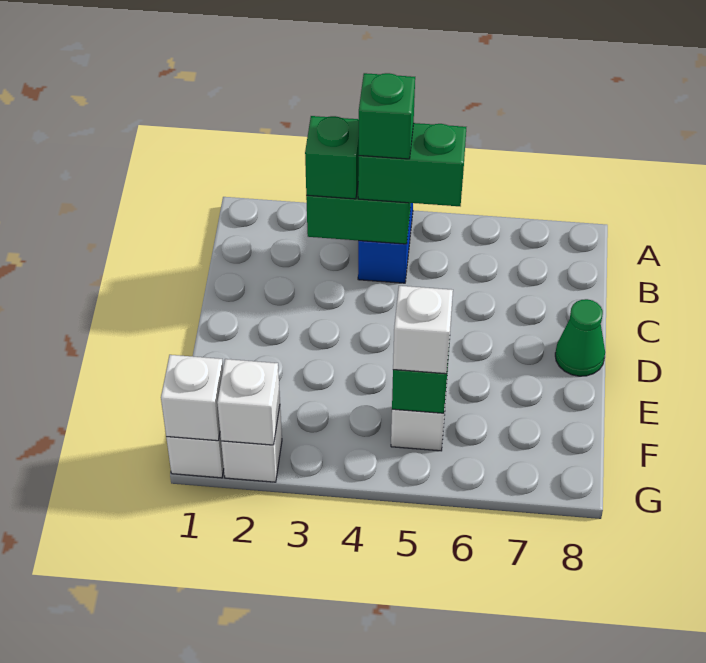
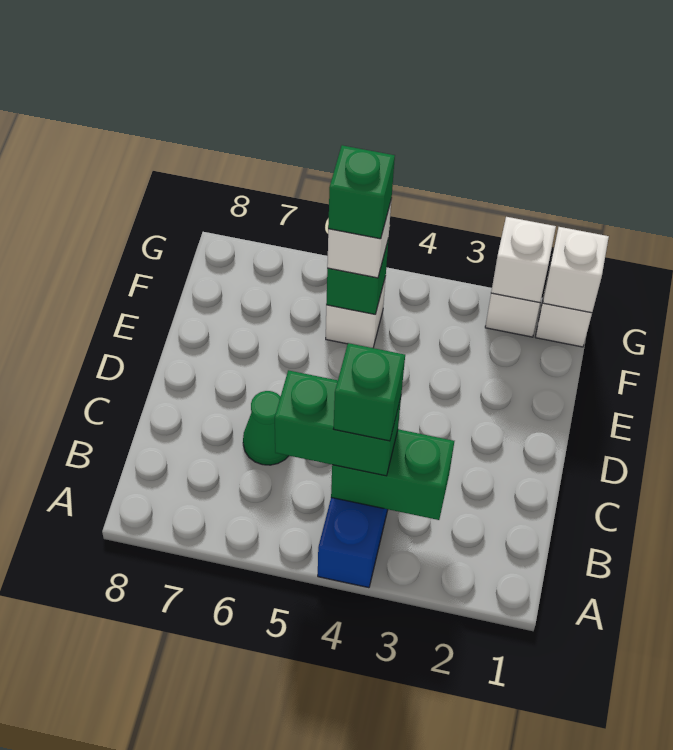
green brick B3 level 3 -> green brick F5 level 4
green cone D8 level 1 -> green cone C6 level 1

